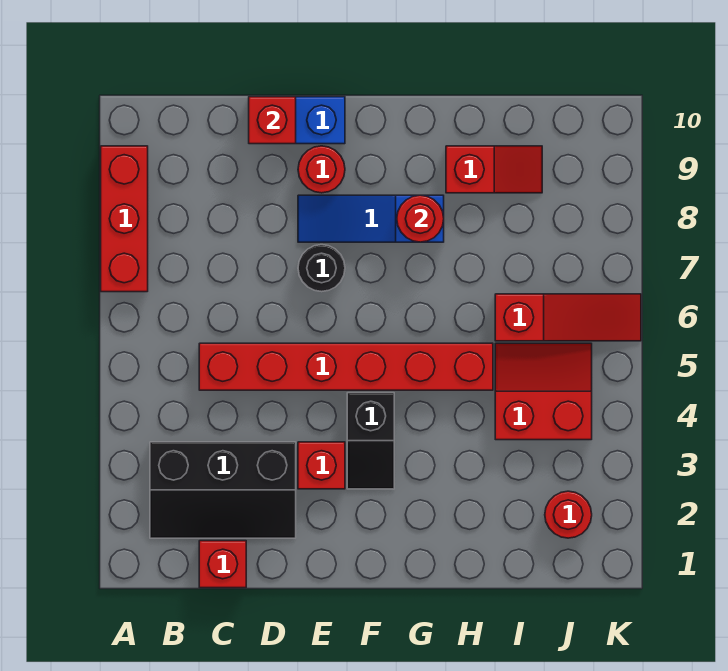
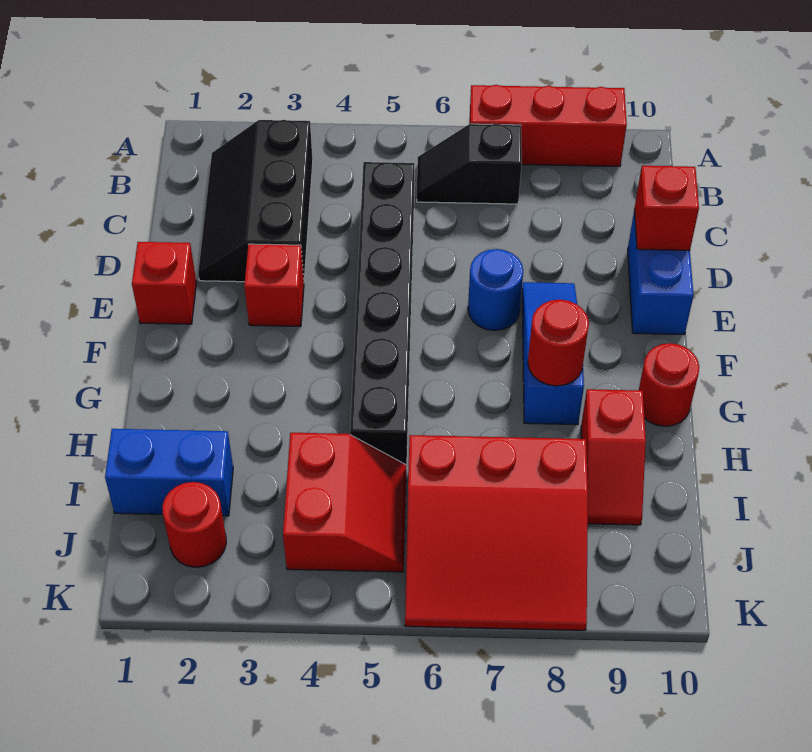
red brick C1 level 1 -> red brick E1 level 1
red brick C5:H5 level 1 -> black brick C5:H5 level 1
black round brick E7 level 1 -> blue round brick E7 level 1
red round brick E9 level 1 -> red round brick G10 level 1
black slope F3:F4 level 1 top 4 -> black slope B6:B7 level 1 top 7
none -> blue brick I1:I2 level 1
red slope I6:K6 level 1 top I -> red slope I6:K8 level 1 top I

